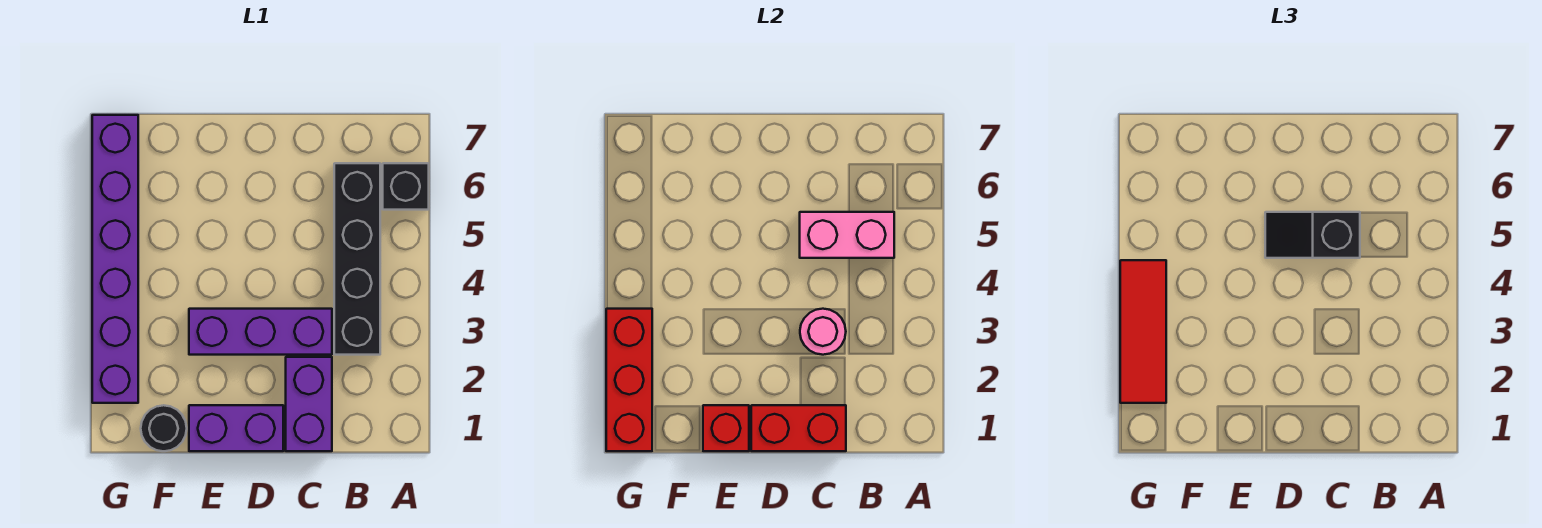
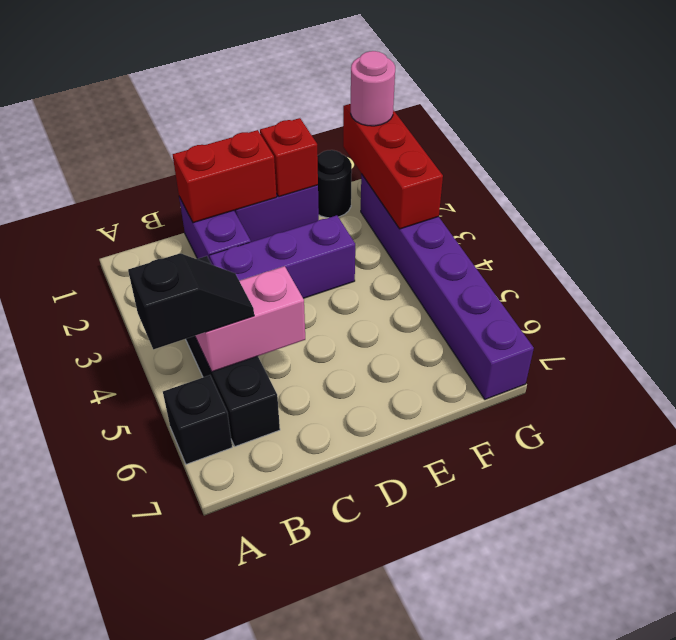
pink round brick C3 level 2 -> pink round brick G1 level 3
black slope C5:D5 level 3 top C -> black slope A5:B5 level 3 top A
red tile G2:G4 level 3 -> none

